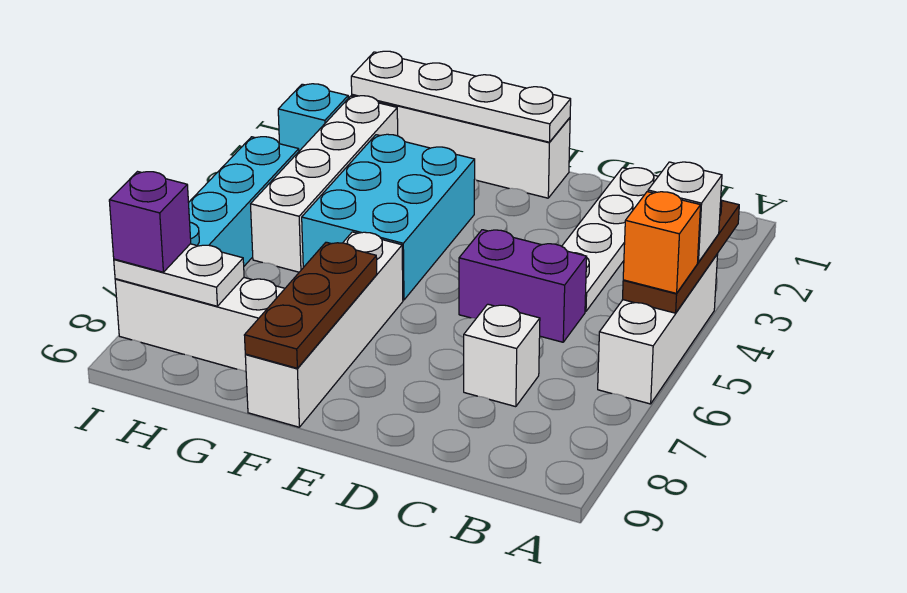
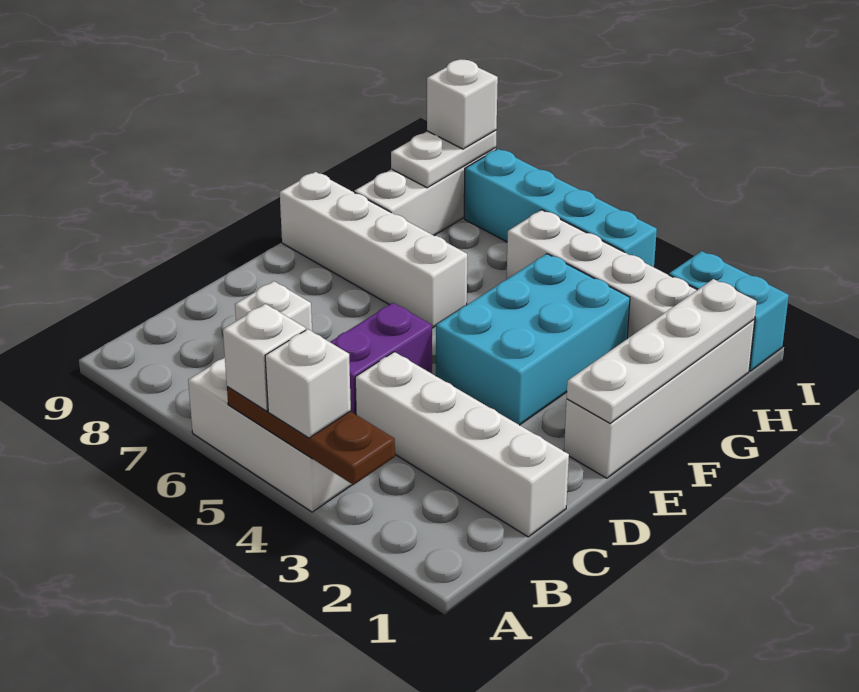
orange brick A5 level 3 -> white brick A5 level 3
white plate C1:C4 level 1 -> white brick C1:C4 level 1
cyan brick F3:G5 level 1 -> cyan brick E3:G4 level 1
brown plate F7:F9 level 2 -> none
cyan brick I2 level 1 -> cyan brick I1:I2 level 1
purple brick I8 level 3 -> white brick I8 level 3

